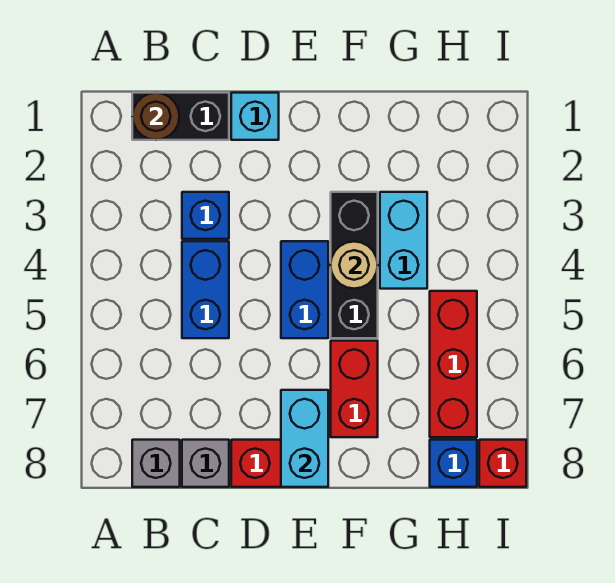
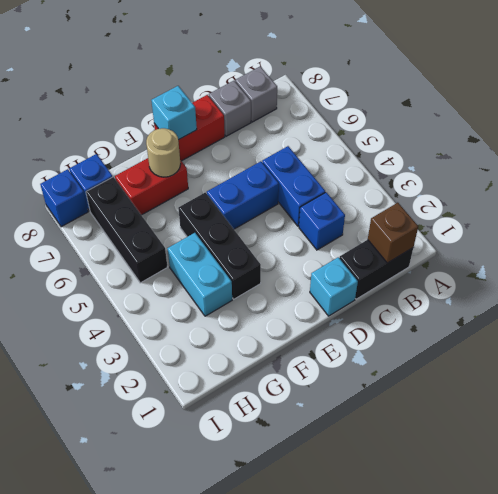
brown round brick B1 level 2 -> brown brick B1 level 2
blue brick E4:E5 level 1 -> blue brick D5:E5 level 1
cyan brick E7:E8 level 2 -> cyan brick E8 level 2
tan round brick F4 level 2 -> tan round brick F7 level 2
red brick F6:F7 level 1 -> red brick F7:G7 level 1
red brick H5:H7 level 1 -> black brick H5:H7 level 1
red brick I8 level 1 -> blue brick I8 level 1

